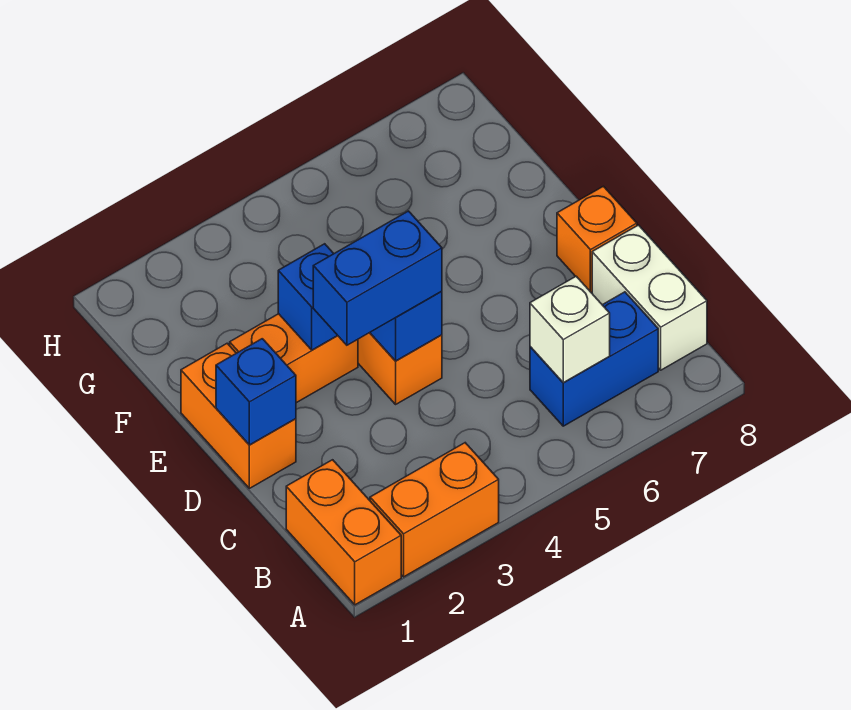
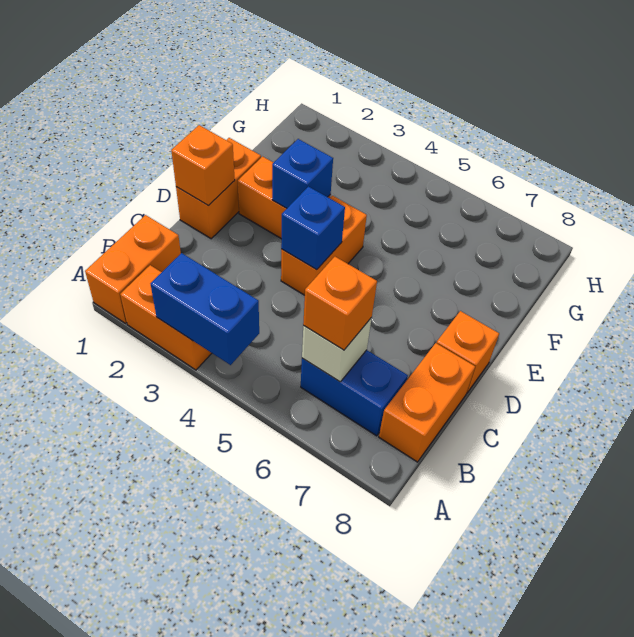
none -> orange brick B6 level 3
white brick B8:C8 level 1 -> orange brick B8:C8 level 1
blue brick D1 level 2 -> orange brick D1 level 2
blue brick D3:D4 level 3 -> blue brick A3:A4 level 2

